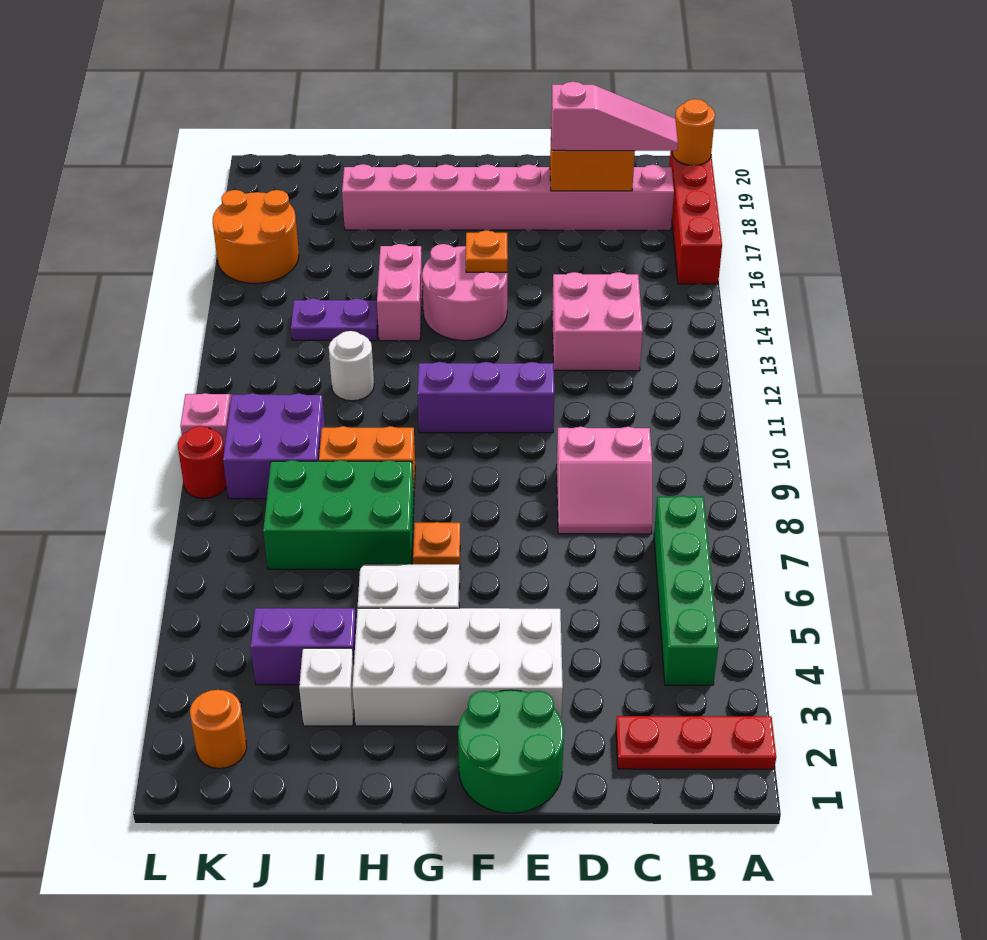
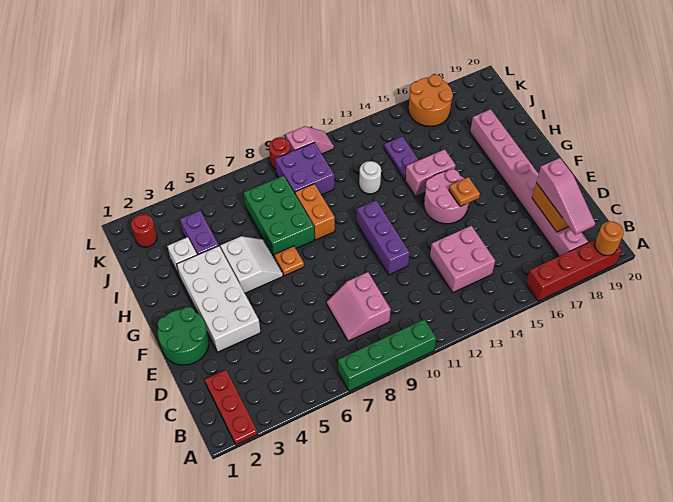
green brick B4:B7 level 1 -> green brick A7:A10 level 1
orange round brick K2 level 1 -> red round brick K2 level 1

